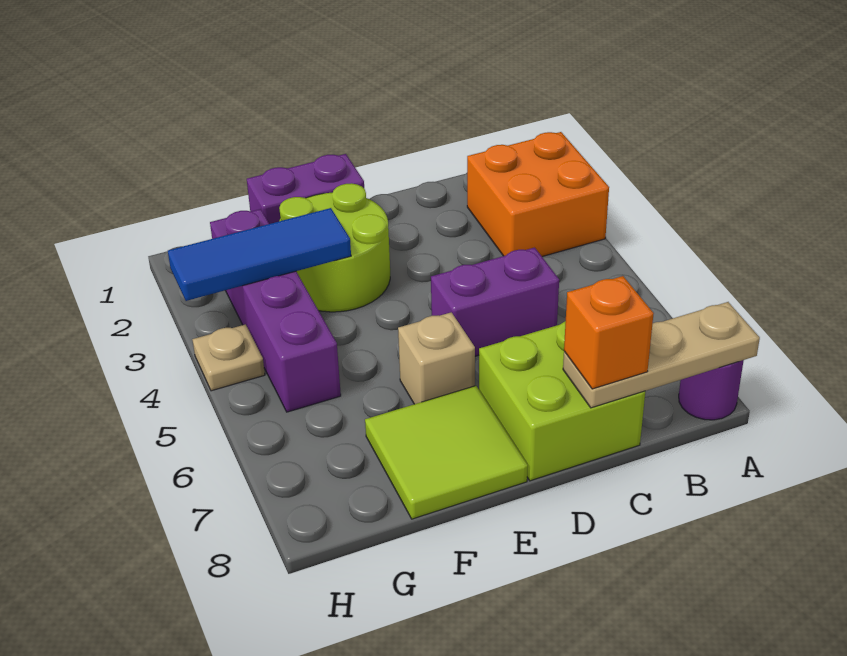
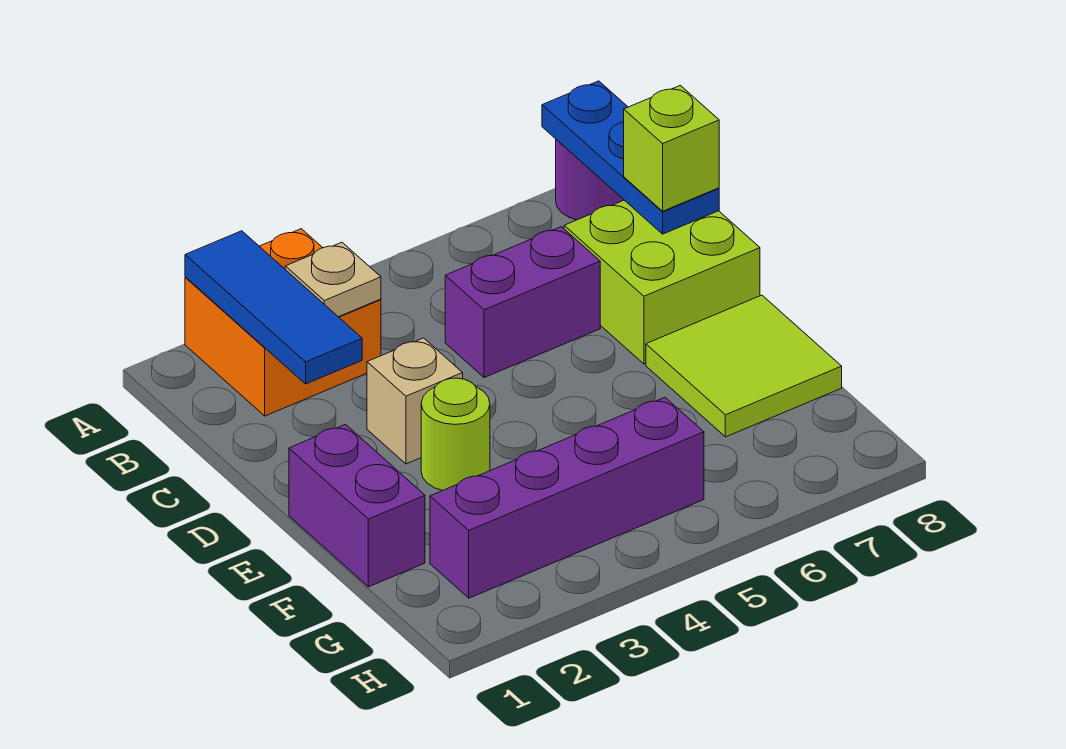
tan plate A8:C8 level 2 -> blue plate A8:C8 level 2
purple brick C5:D5 level 1 -> purple brick C5:C6 level 1
orange brick C8 level 3 -> lime brick C8 level 3
lime round brick E2:F3 level 1 -> lime round brick E3 level 1
tan brick E6 level 1 -> tan brick D3 level 1
blue tile F3:H3 level 2 -> blue tile A2:C2 level 2
tan plate H4 level 1 -> tan plate B3 level 2

